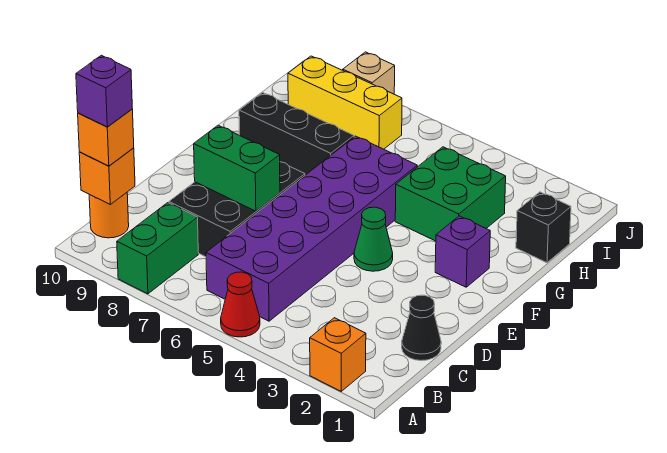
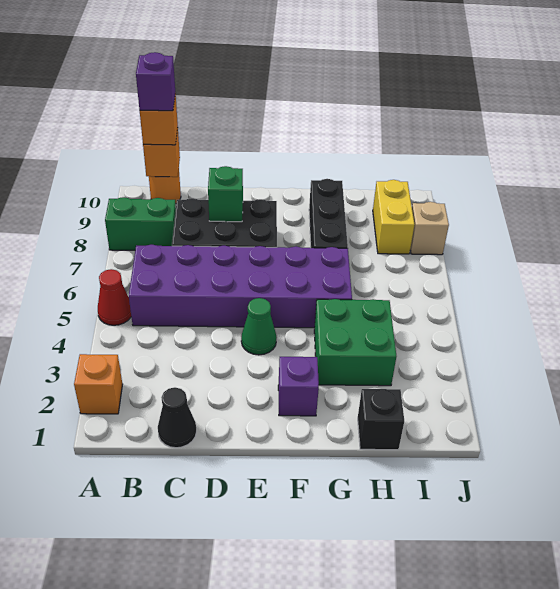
green brick D7:D8 level 2 -> green brick D8 level 2
yellow brick I7:I9 level 1 -> yellow brick I8:I9 level 1

